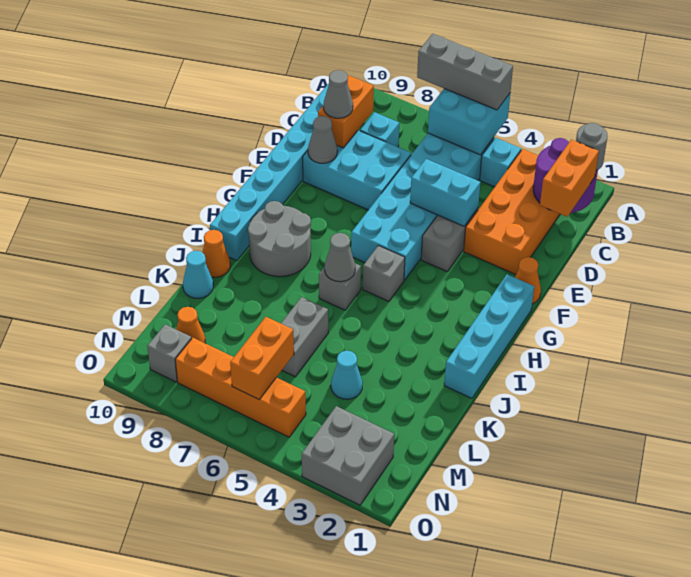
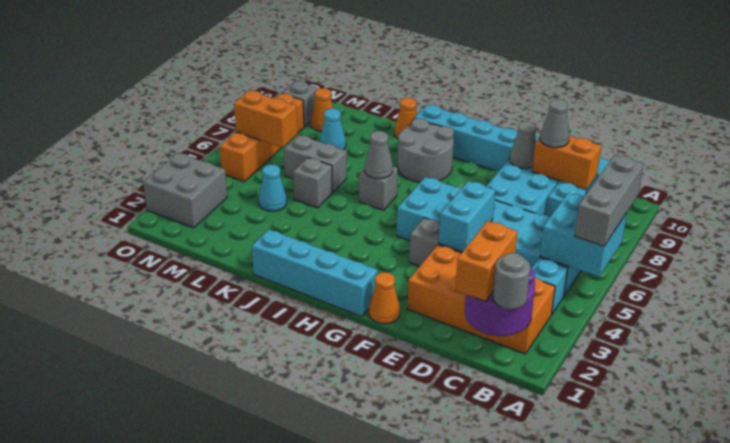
orange brick C1:D1 level 3 -> orange brick C1:C2 level 3
grey brick H5 level 1 -> grey brick K5 level 1
cyan cone K10 level 1 -> cyan cone L8 level 1

